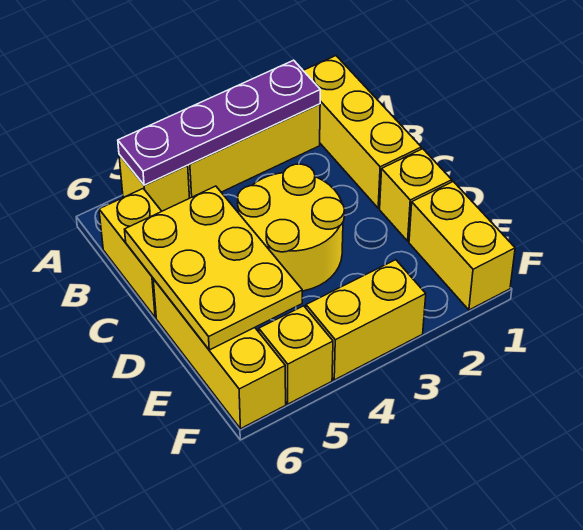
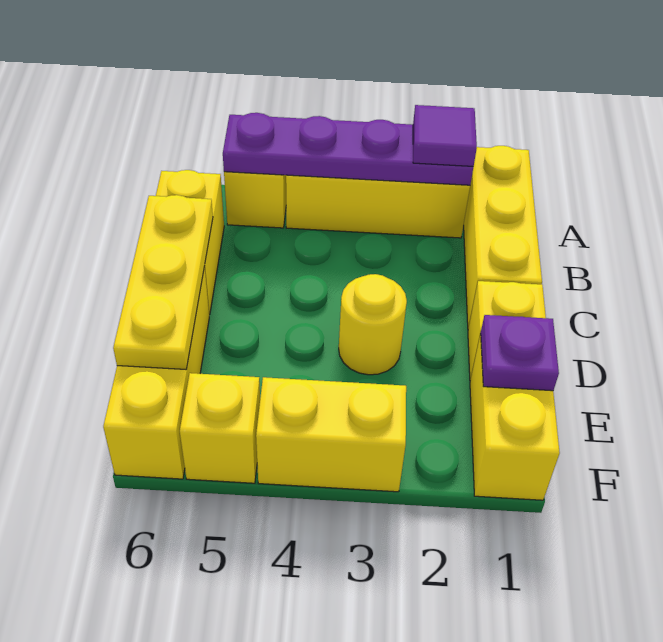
none -> purple tile A2 level 3
yellow round brick C3:D4 level 1 -> yellow round brick D3 level 1
yellow plate C5:E6 level 2 -> yellow plate C6:E6 level 2
none -> purple plate E1 level 2

